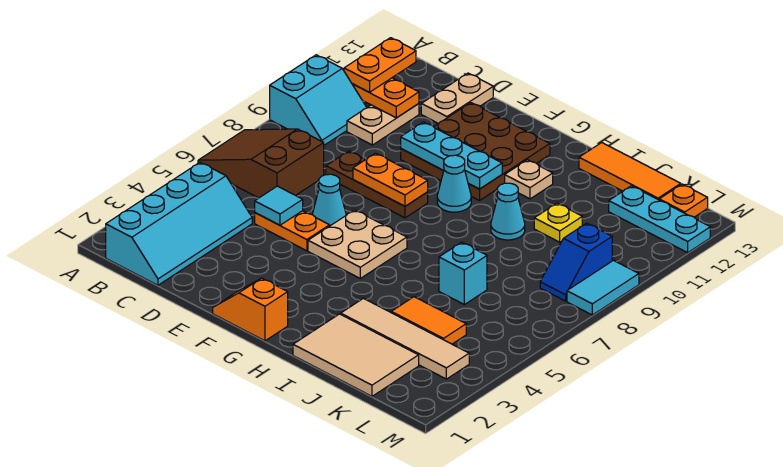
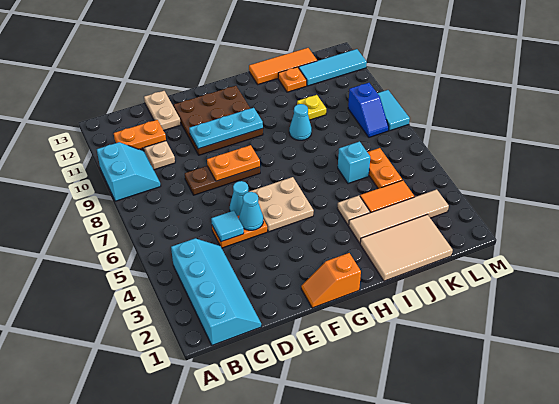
brown slope A6:C7 level 1 top C -> none
orange plate B11:B12 level 3 -> orange plate K5:K6 level 1
cyan cone G9 level 1 -> cyan cone E5 level 2
tan plate H11 level 1 -> tan plate I4 level 1
cyan plate K12:M12 level 1 -> cyan tile K12:M12 level 1
orange plate L13 level 1 -> orange plate J12 level 1

